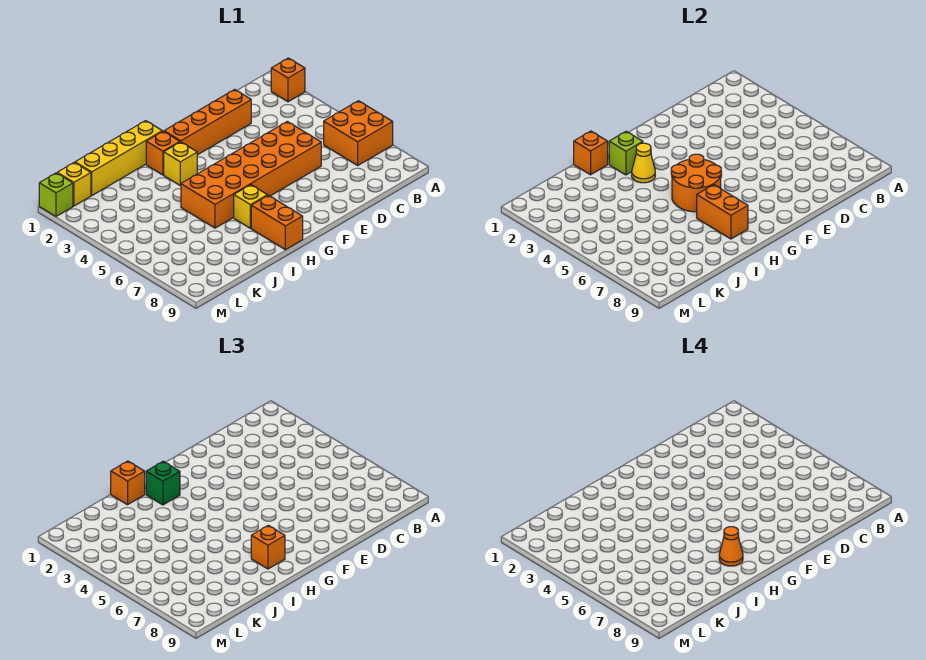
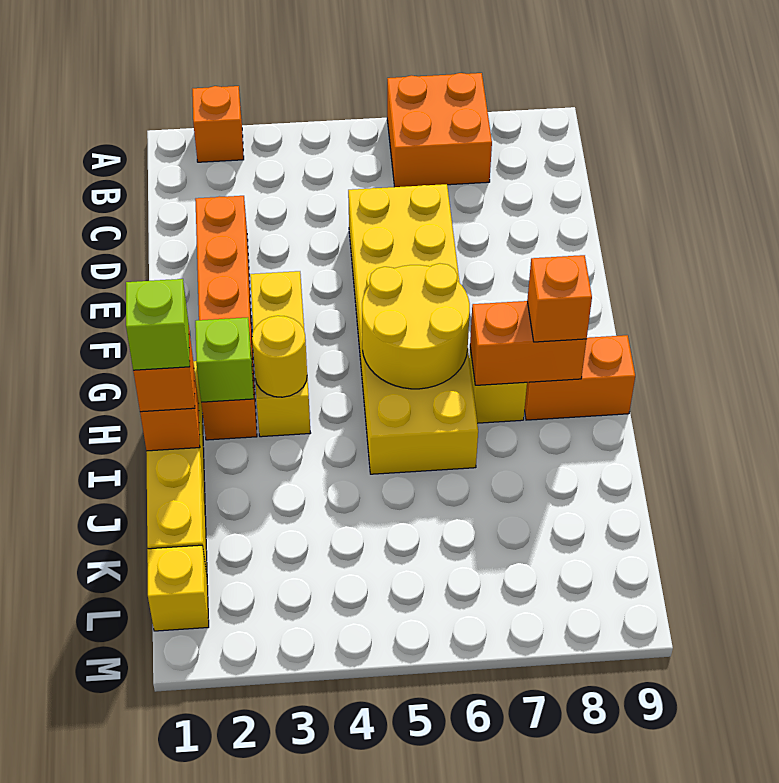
orange brick D5:I6 level 1 -> yellow brick D5:I6 level 1
orange round brick G5:H6 level 2 -> yellow round brick G5:H6 level 2
green brick H2 level 3 -> none
yellow brick H3 level 1 -> yellow brick F3:H3 level 1
yellow cone H3 level 2 -> yellow round brick H3 level 2
orange cone H8 level 4 -> none
lime brick M1 level 1 -> lime brick I1 level 4

